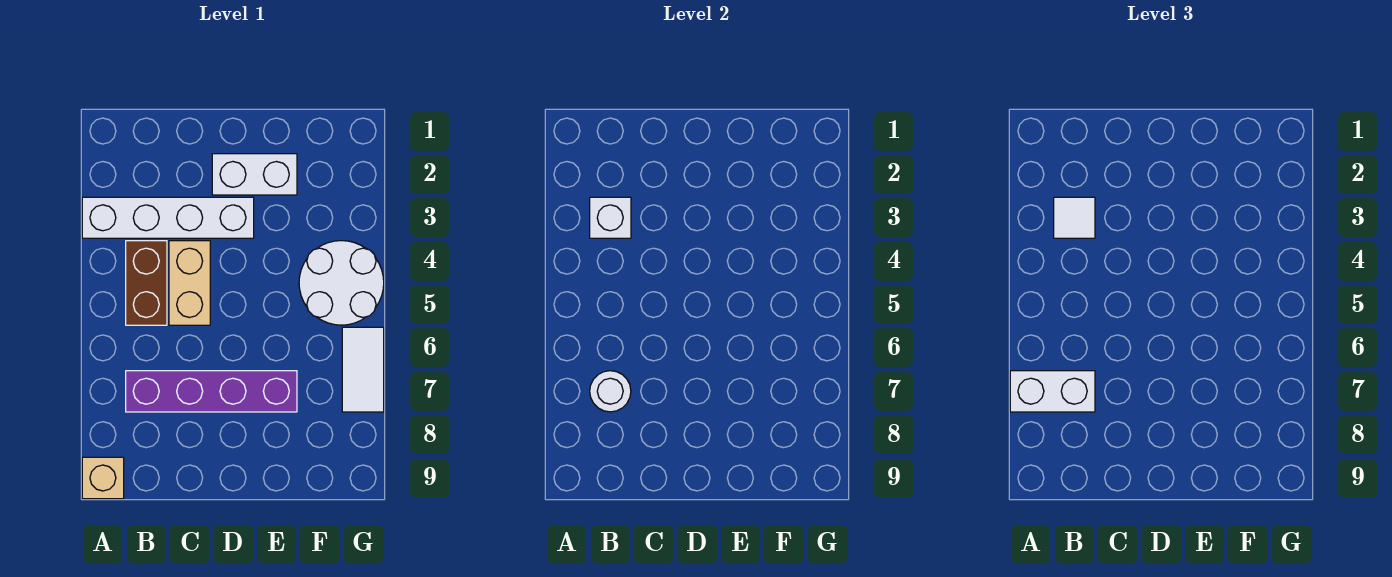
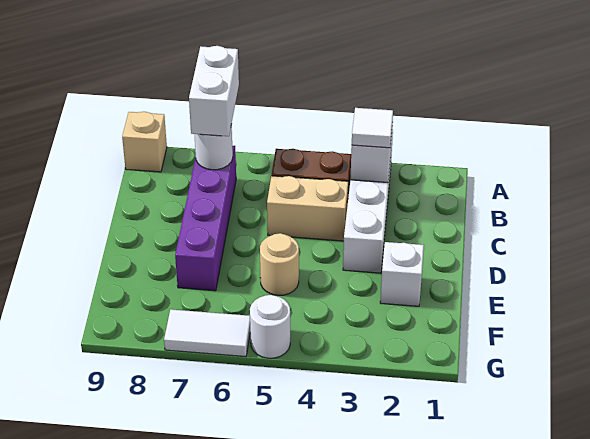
white brick D2:E2 level 1 -> white brick E2 level 1
none -> tan round brick E5 level 1
white round brick F4:G5 level 1 -> white round brick G5 level 1

